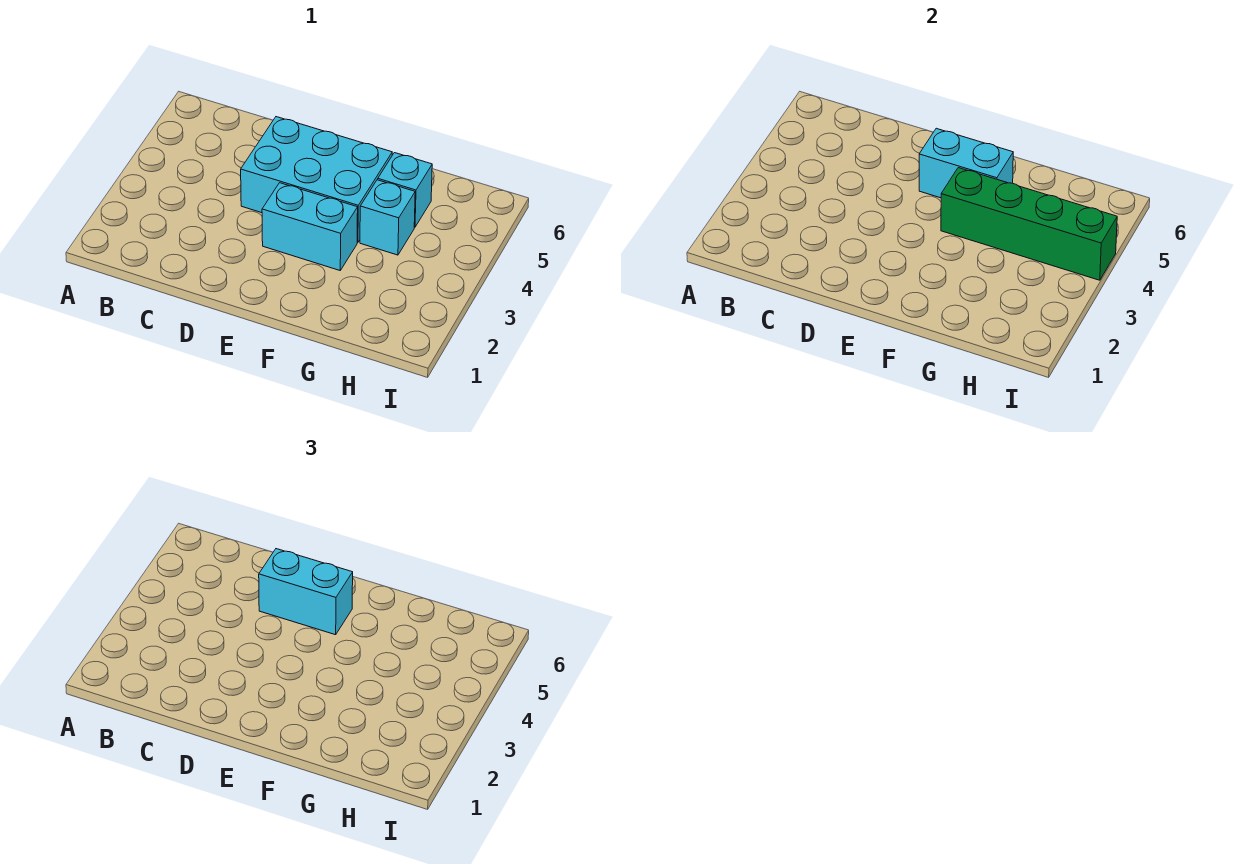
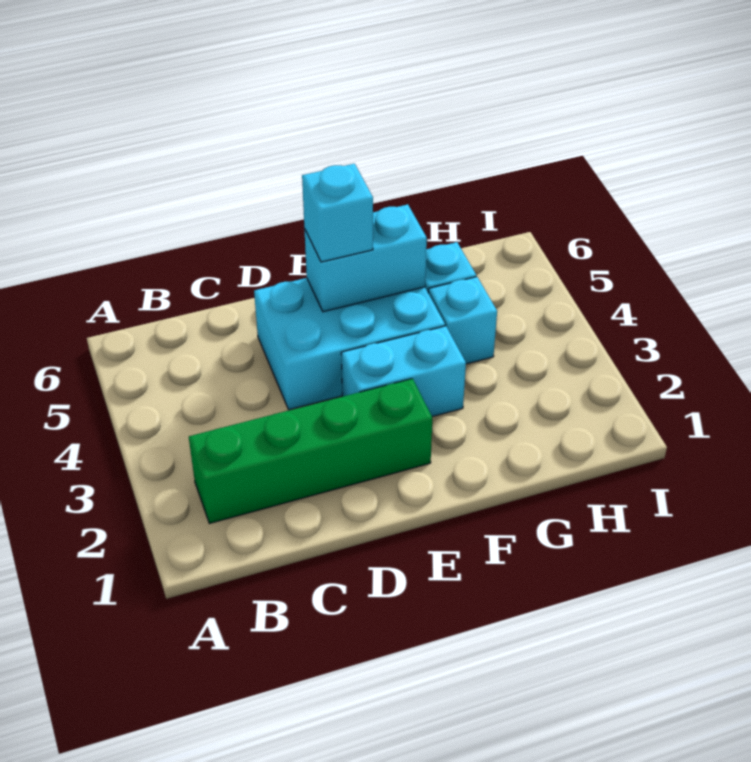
cyan brick D5:E5 level 3 -> cyan brick E5 level 3
green brick F4:I4 level 2 -> green brick B2:E2 level 1

